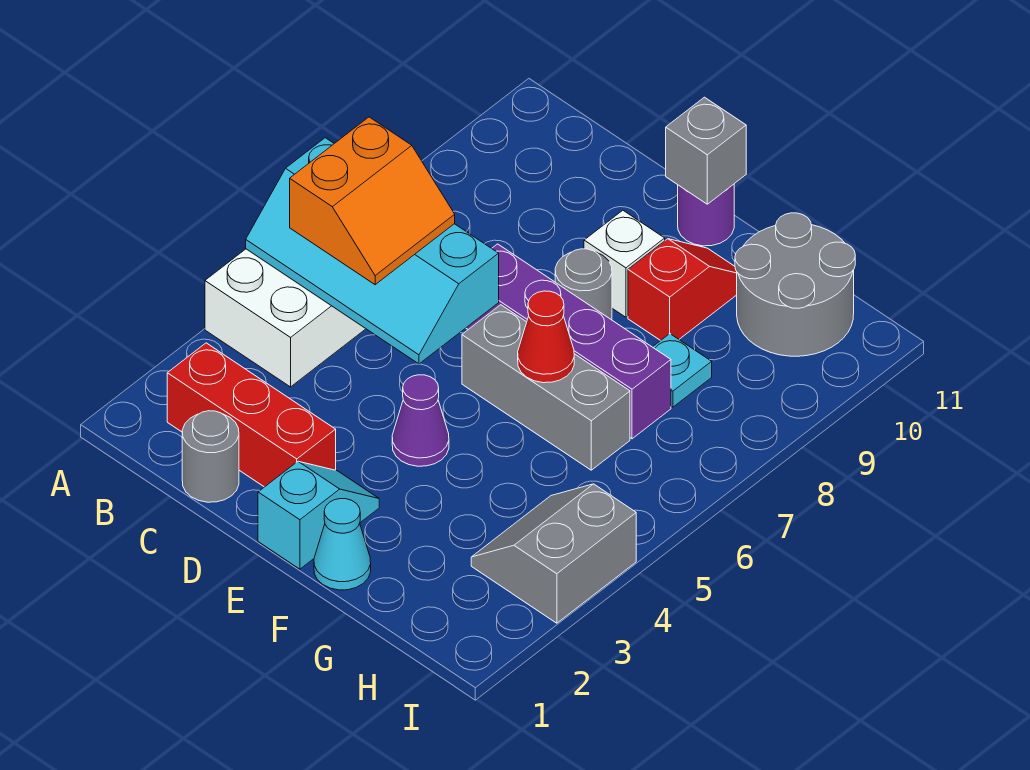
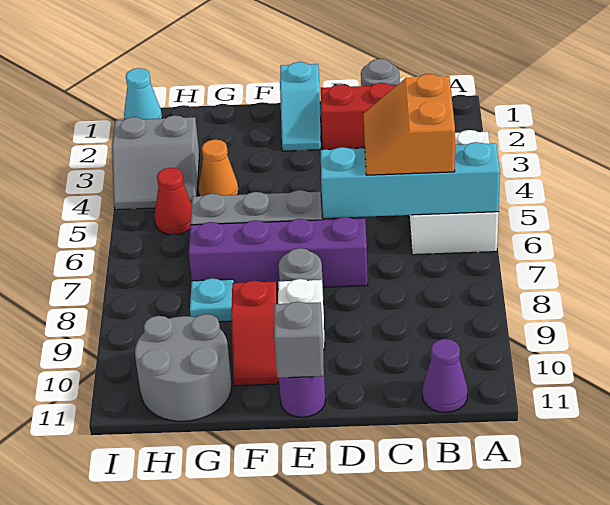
purple cone E4 level 1 -> purple cone B11 level 1
cyan cone F1 level 1 -> cyan cone I1 level 1
red cone F6 level 2 -> red cone H5 level 1
none -> orange cone G4 level 1
grey slope H3:I4 level 1 top I -> grey slope H3:I4 level 1 top 3

